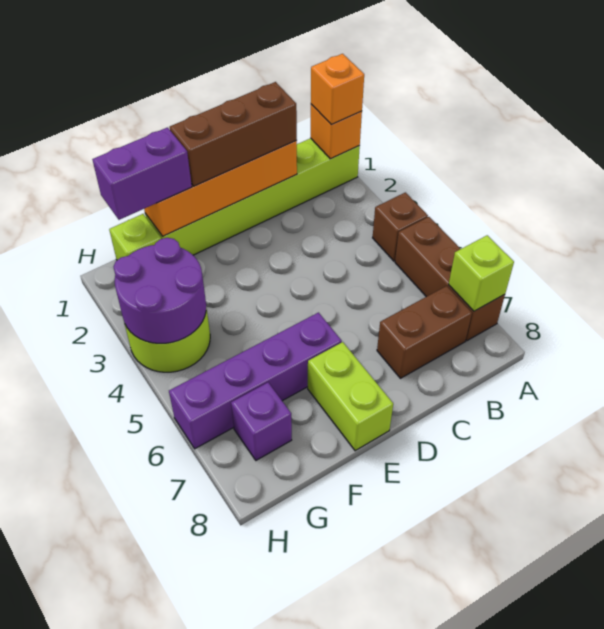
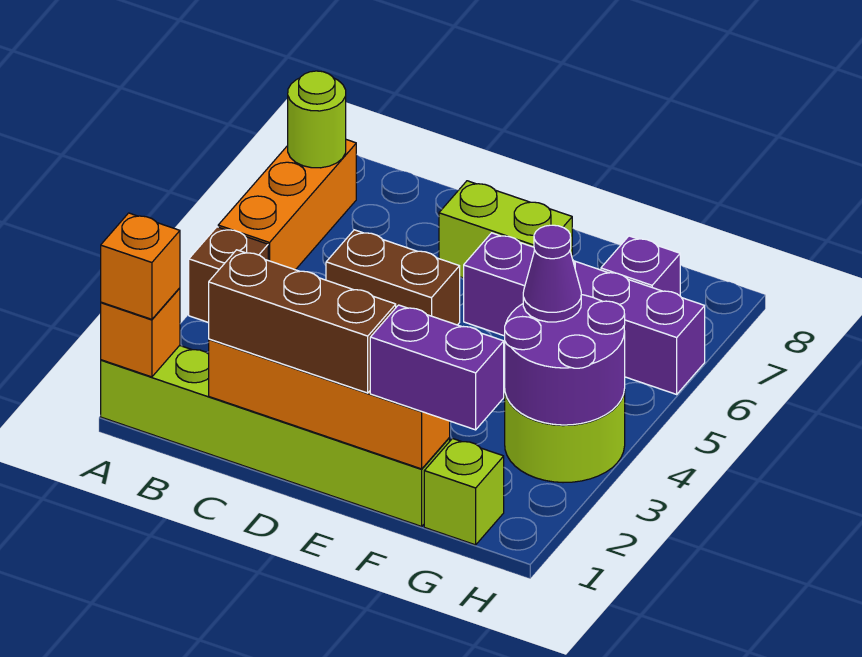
brown brick A5:A7 level 1 -> orange brick A5:A7 level 1
lime brick A7 level 2 -> lime round brick A7 level 2
brown brick B7:C7 level 1 -> brown brick C5:D5 level 1
lime brick E7:E8 level 1 -> lime brick D7:E7 level 1
none -> purple cone G4 level 3

